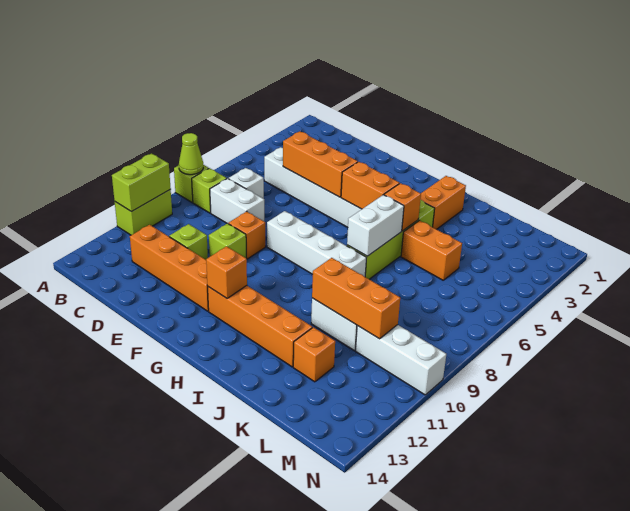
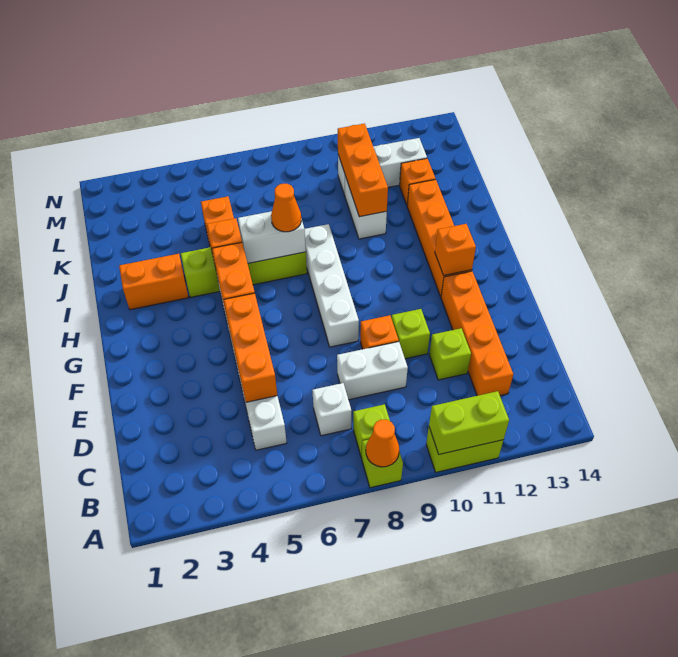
lime cone A8 level 2 -> orange cone A8 level 2
white brick C8:D8 level 1 -> white brick D8:D9 level 1
none -> orange cone I7 level 3
white brick L10:N10 level 1 -> white brick L10:L12 level 1

